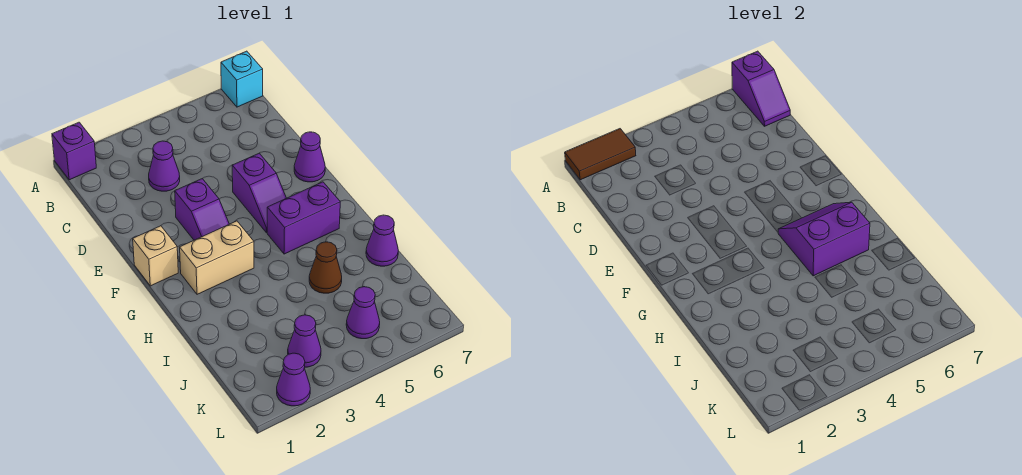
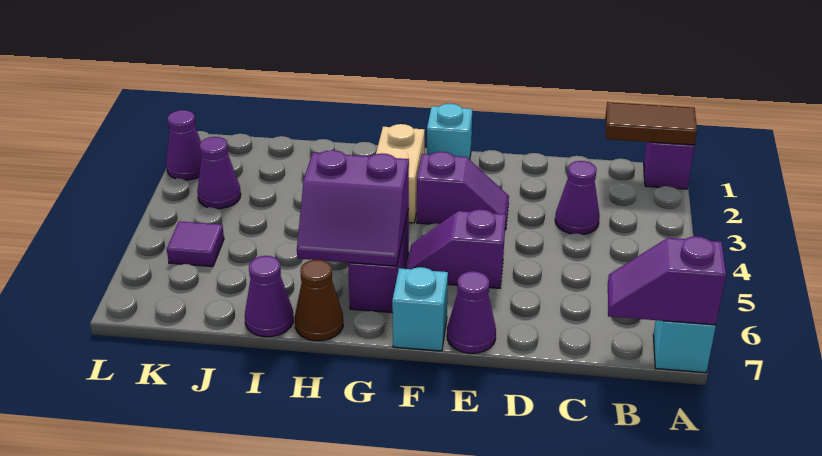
brown tile A1:A2 level 2 -> brown tile A1:B1 level 2
purple slope E3:F3 level 1 top E -> purple slope E3:F3 level 1 top F
tan brick F1 level 1 -> cyan brick F1 level 1
none -> cyan brick F7 level 1
purple slope G5:H6 level 2 top H -> purple slope G5:H6 level 2 top 5
brown cone I5 level 1 -> brown cone H7 level 1
purple cone K5 level 1 -> purple tile K5 level 1

